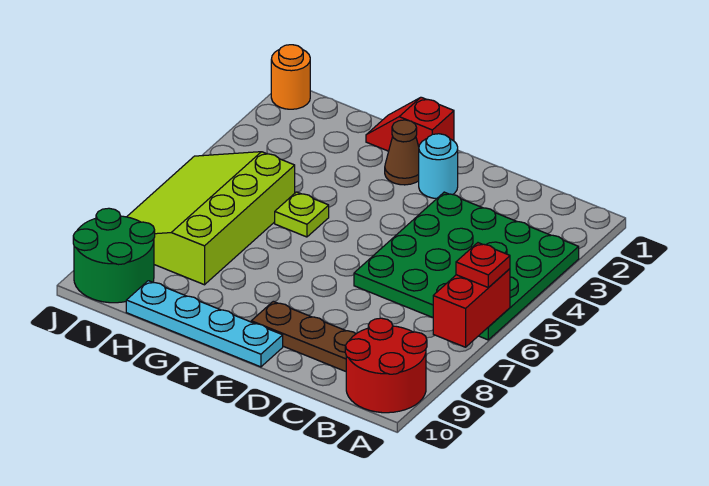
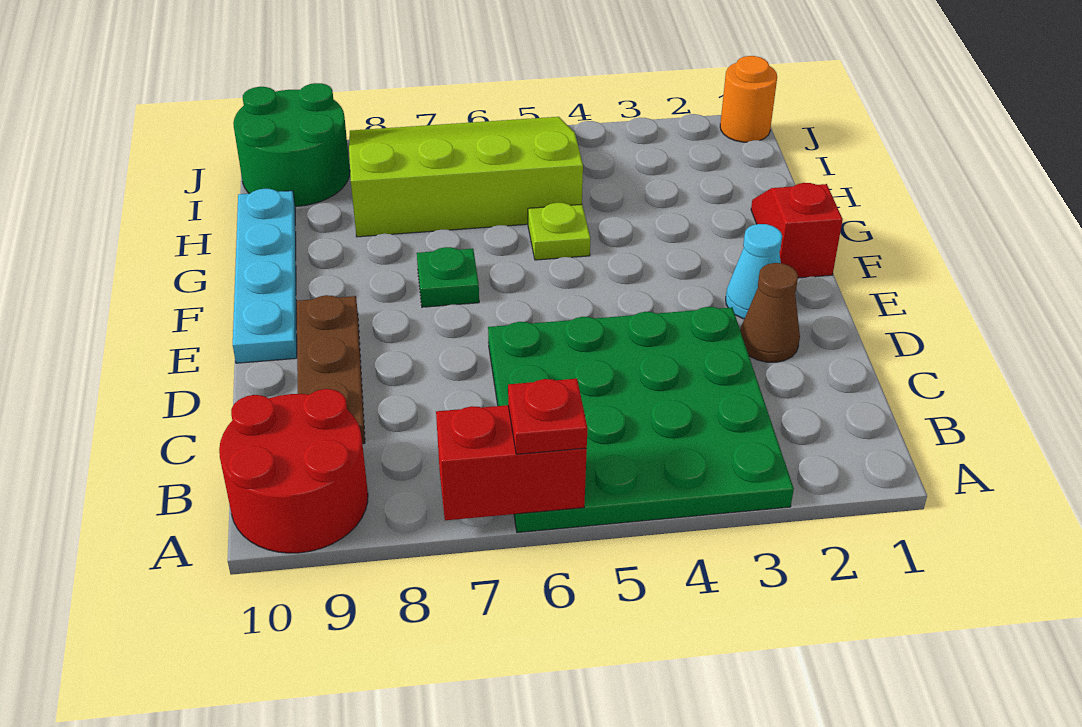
cyan round brick E2 level 1 -> cyan cone E2 level 1
brown cone F2 level 1 -> brown cone D2 level 1
none -> green plate F7 level 1

